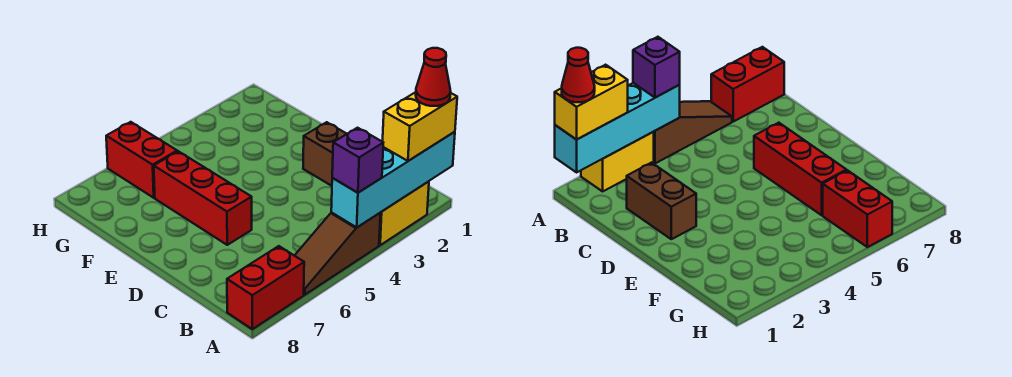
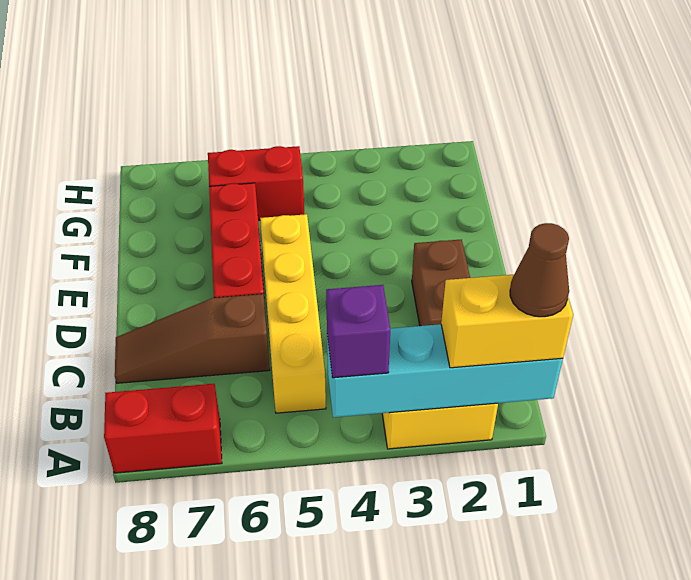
red cone A1 level 4 -> brown cone A1 level 4
brown slope A4:A6 level 1 top 4 -> brown slope C6:C8 level 1 top 6
none -> yellow brick B5:E5 level 1
red brick G6:H6 level 1 -> red brick G5:G6 level 1

